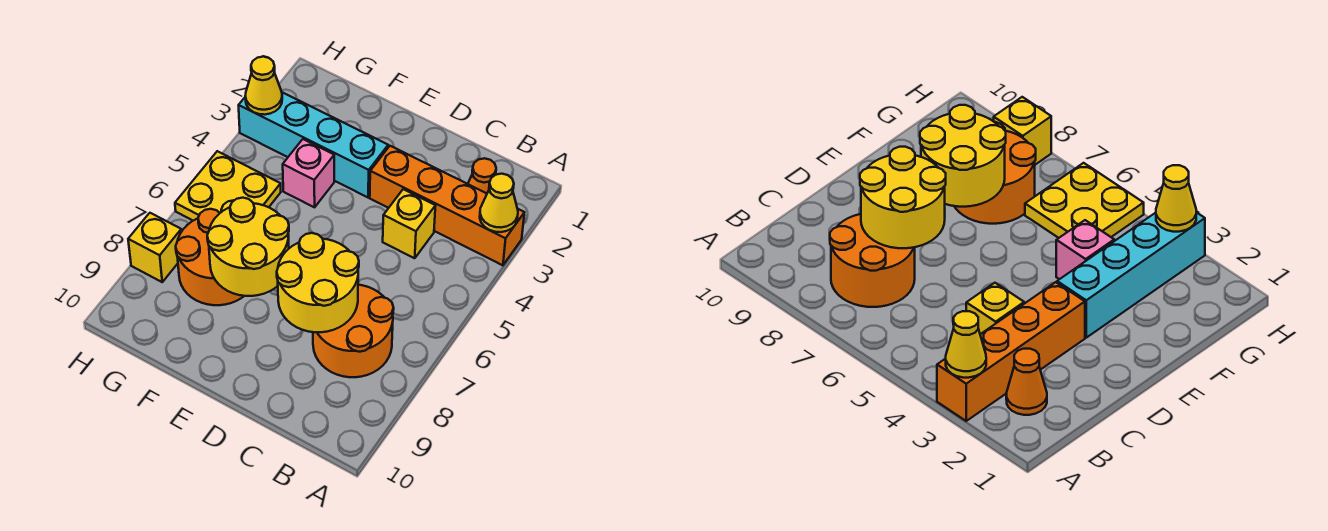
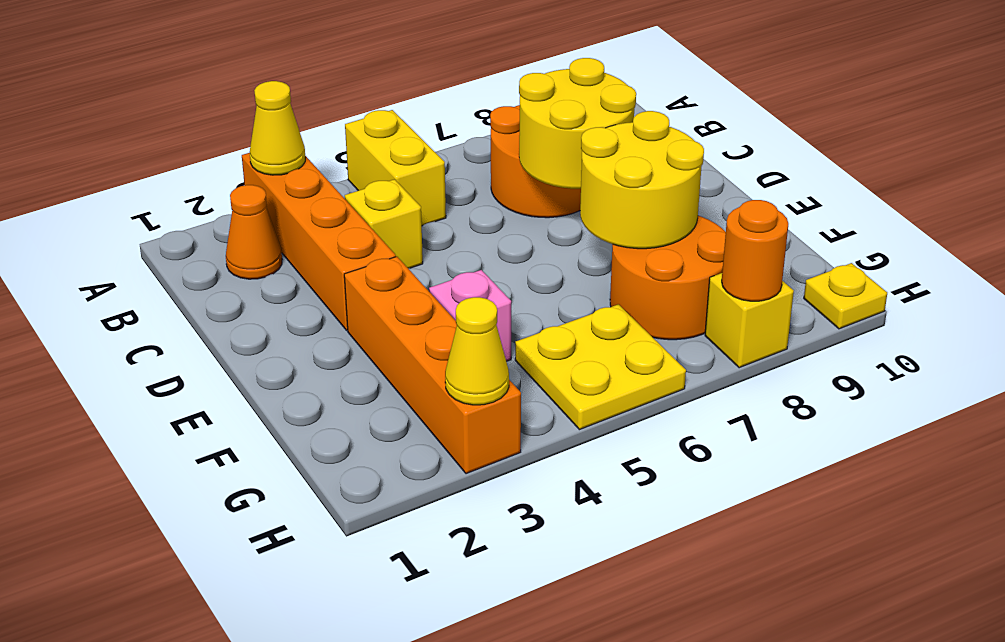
none -> yellow brick A5:B5 level 1
cyan brick E3:H3 level 1 -> orange brick E3:H3 level 1
none -> orange round brick H8 level 2
none -> yellow plate H10 level 1

